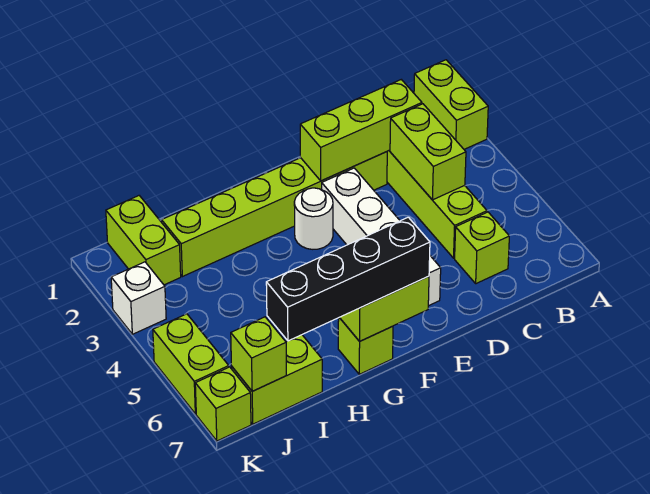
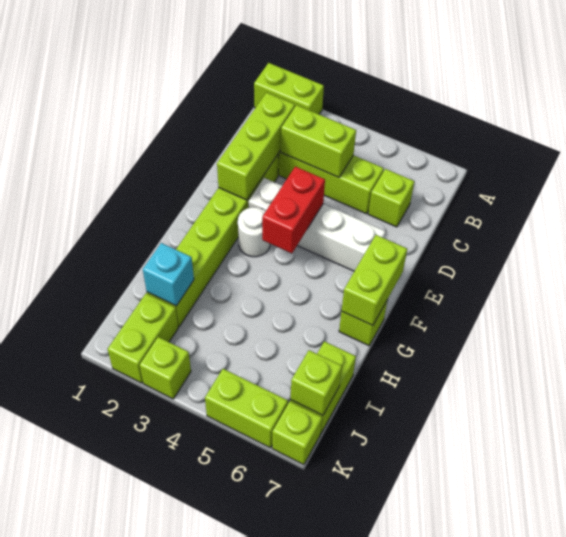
none -> red brick E4:F4 level 2
black brick F7:I7 level 3 -> none
none -> cyan brick I2 level 2
lime brick J1:J2 level 1 -> lime brick J2:K2 level 1
white brick K3 level 1 -> lime brick K3 level 1

